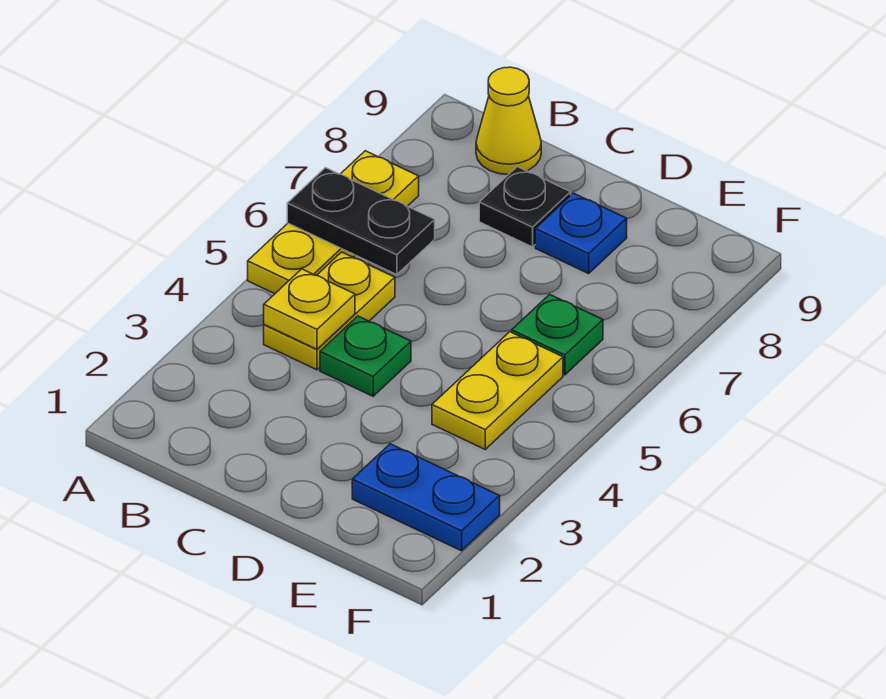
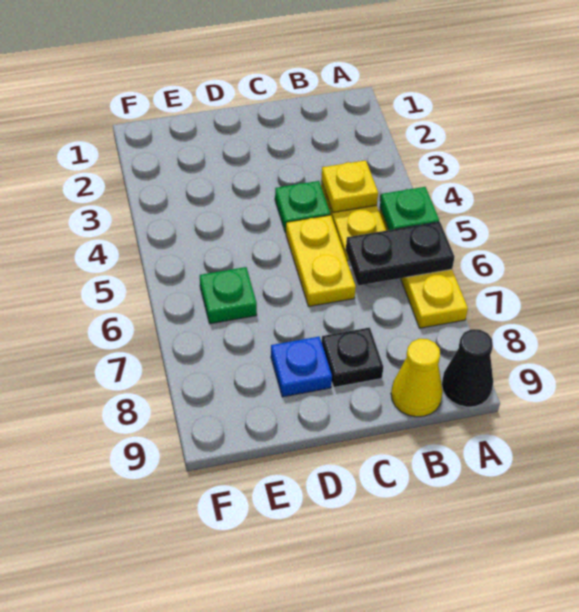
none -> green plate A5 level 2
none -> black cone A9 level 1
blue plate E2:F2 level 1 -> none
yellow plate E4:E5 level 1 -> yellow plate C5:C6 level 1

